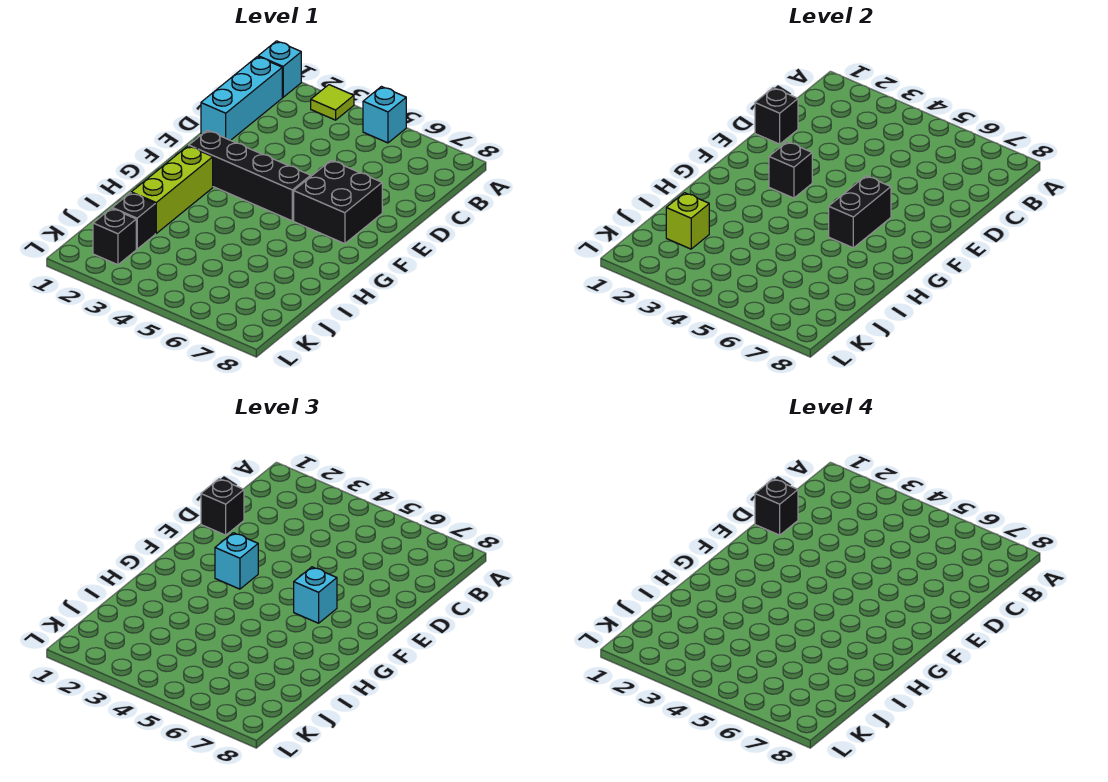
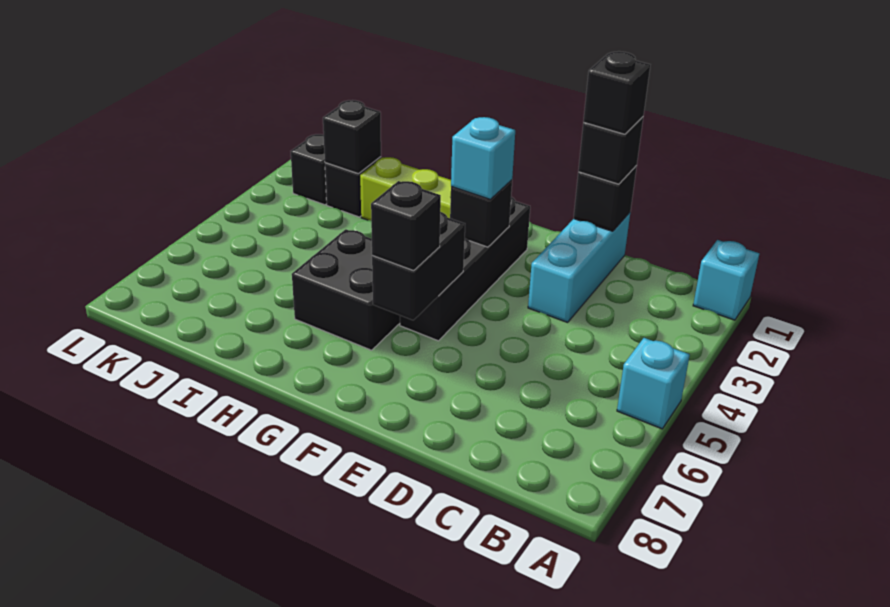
lime tile A3 level 1 -> none
cyan brick B1:D1 level 1 -> cyan brick D1:D3 level 1
black brick E6:F7 level 1 -> black brick G5:H6 level 1
black brick F6:G6 level 2 -> black brick F5:F6 level 2
cyan brick F6 level 3 -> black brick F6 level 3
lime brick J2 level 2 -> black brick J2 level 2

